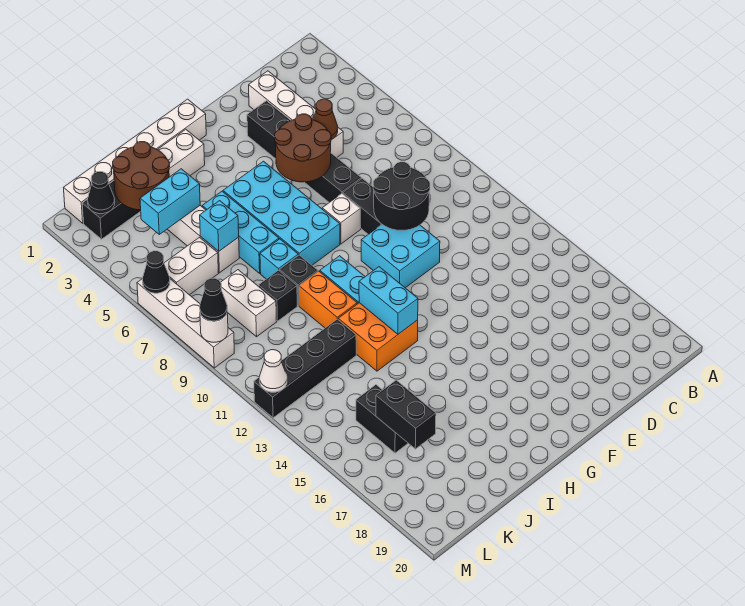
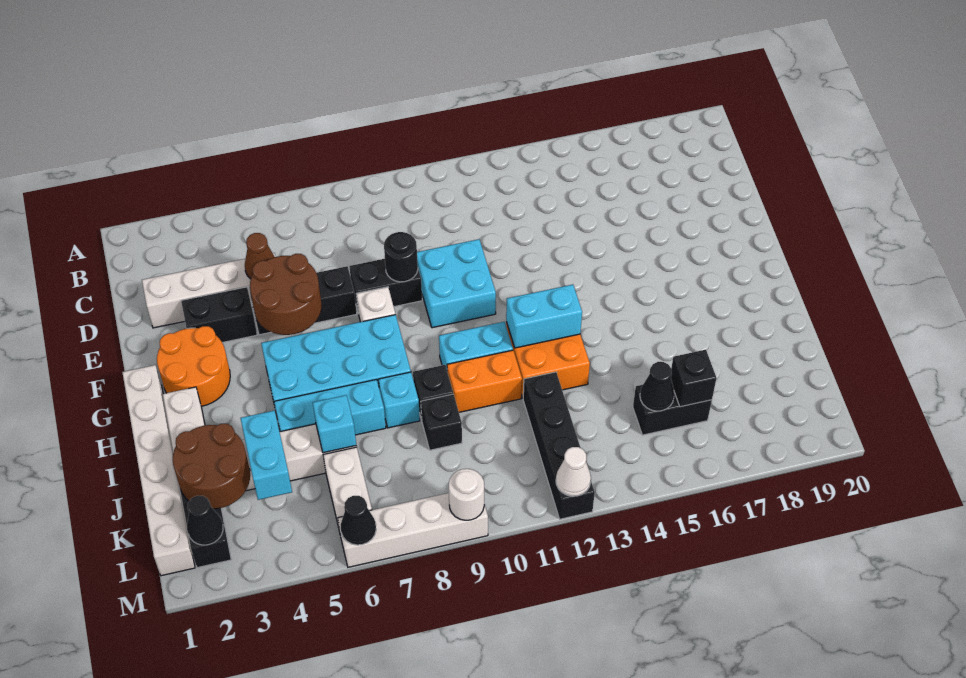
black round brick D9:E10 level 2 -> black round brick E9 level 2
none -> orange round brick F2:G3 level 1
white brick K8:K9 level 1 -> none
black brick K16:K17 level 2 -> black brick K16 level 2
black cone M9 level 3 -> black cone K15 level 2

